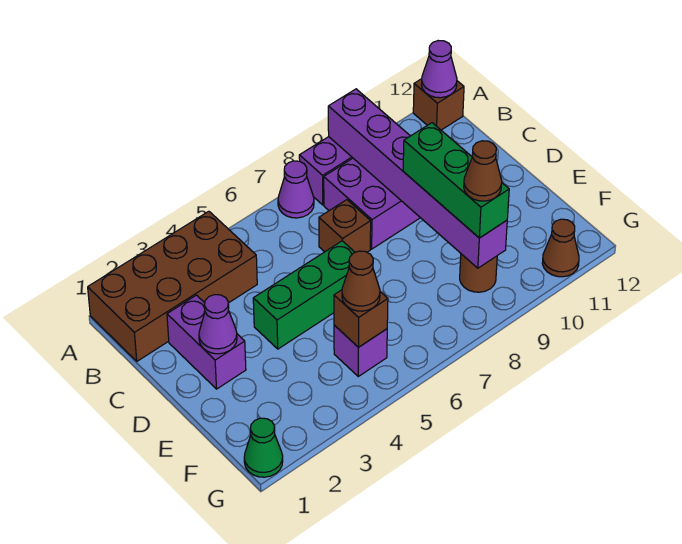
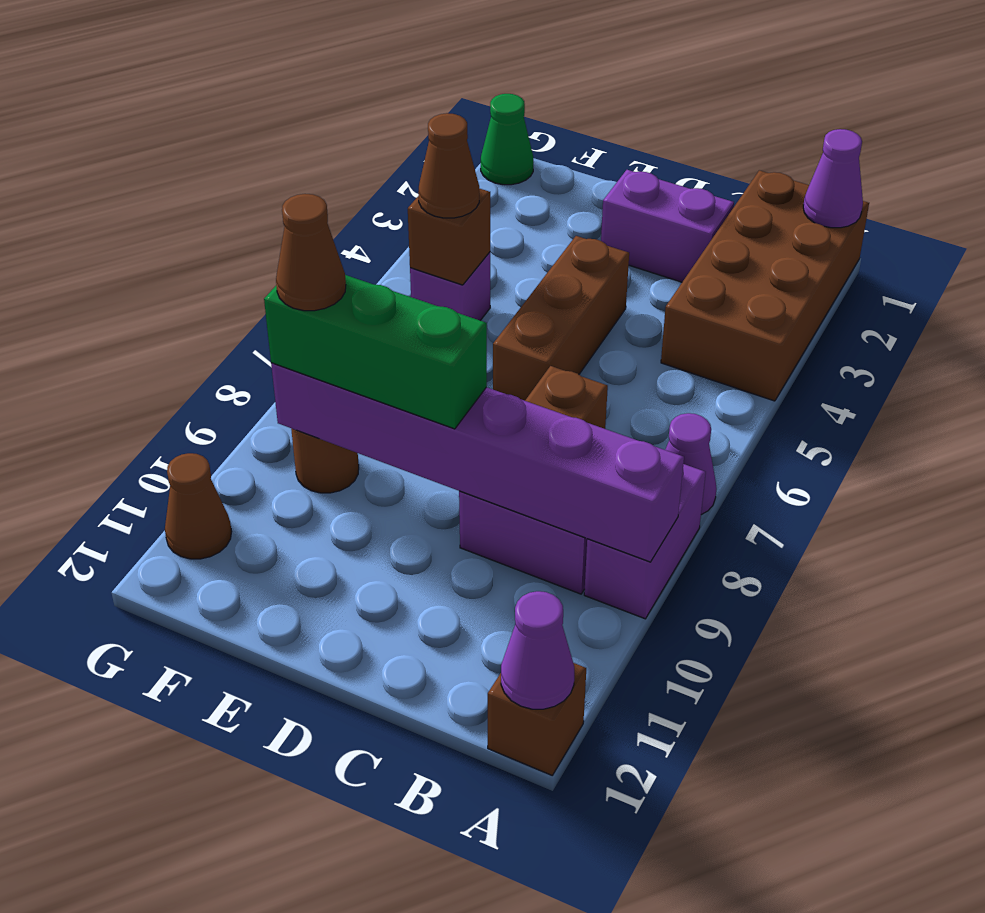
purple cone D2 level 2 -> purple cone A1 level 2
green brick D4:D6 level 1 -> brown brick D4:D6 level 1

